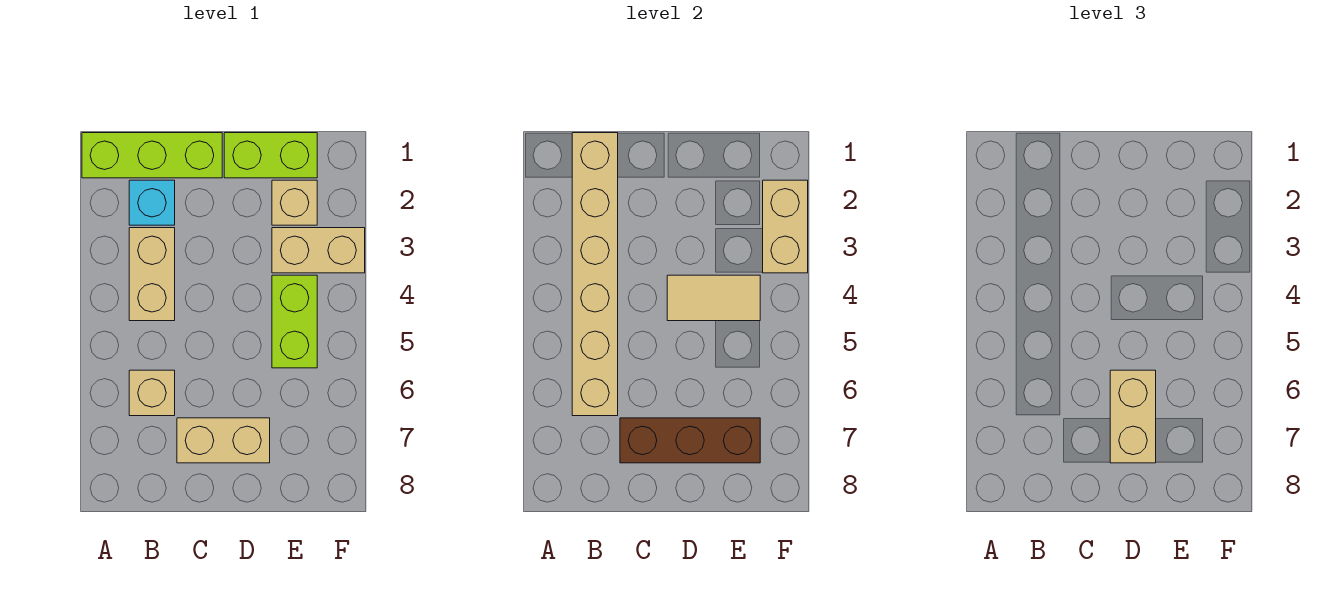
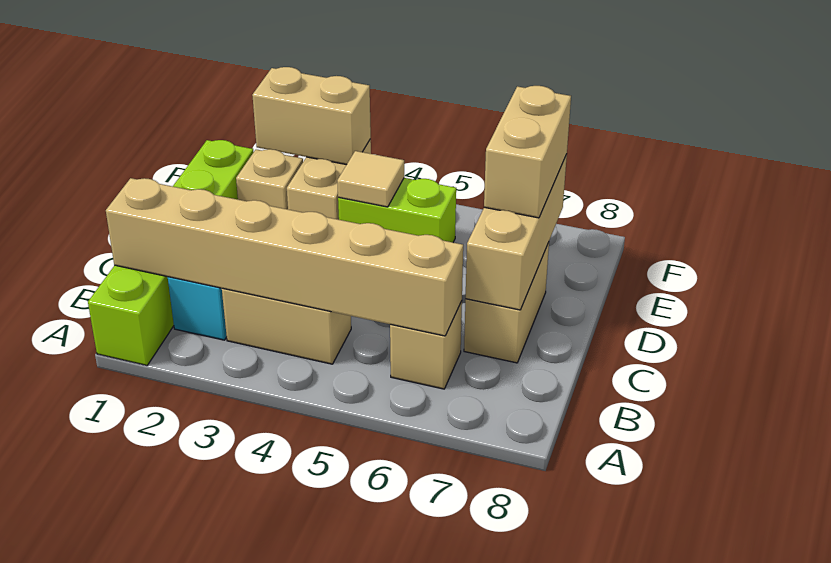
brown brick C7:E7 level 2 -> tan brick C7:E7 level 2
tan tile D4:E4 level 2 -> tan tile E4 level 2
tan brick D6:D7 level 3 -> tan brick D7:E7 level 3

